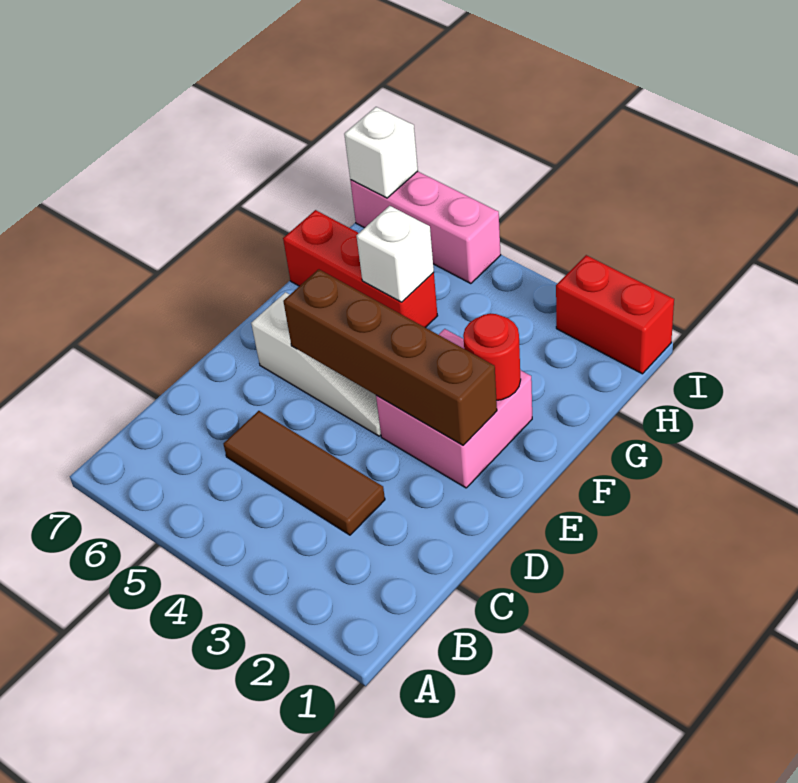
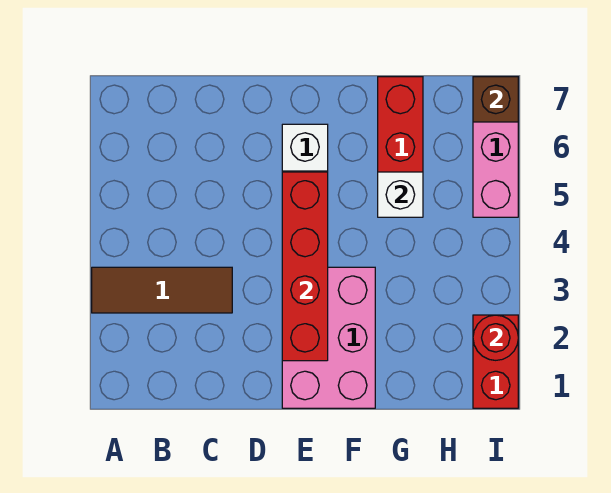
brown tile C3:C5 level 1 -> brown tile A3:C3 level 1
pink brick E2:F3 level 1 -> pink brick E1:F3 level 1
brown brick E2:E5 level 2 -> red brick E2:E5 level 2
red round brick F2 level 2 -> red round brick I2 level 2
white brick I7 level 2 -> brown brick I7 level 2

